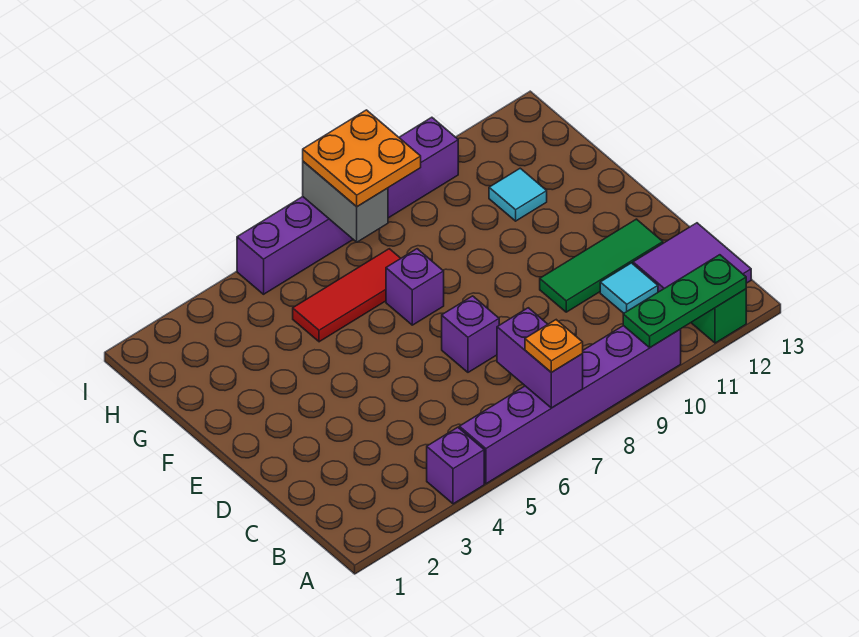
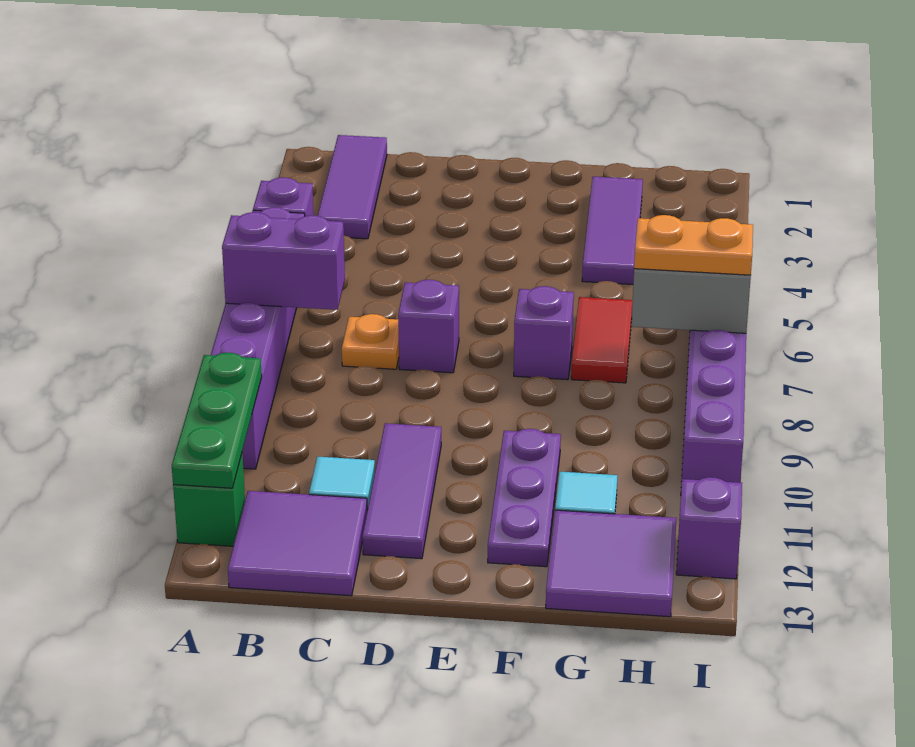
orange plate A7 level 3 -> orange plate C7 level 1
none -> purple tile B1:B3 level 1
green tile D10:D12 level 1 -> purple tile D10:D12 level 1
none -> purple plate F10:F12 level 1
none -> purple tile G2:G4 level 1
red tile G5:G7 level 1 -> red tile G6:G7 level 1
none -> purple tile G12:H13 level 1
orange plate H7:I8 level 3 -> orange plate H7:I7 level 3
none -> purple brick I12 level 1

